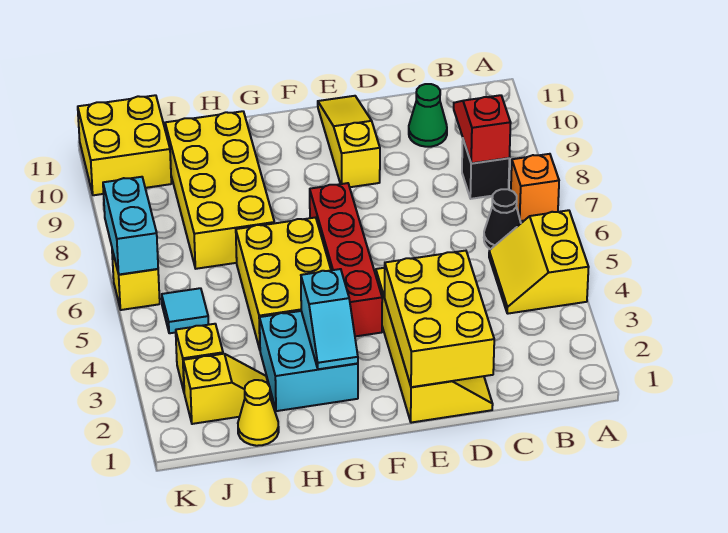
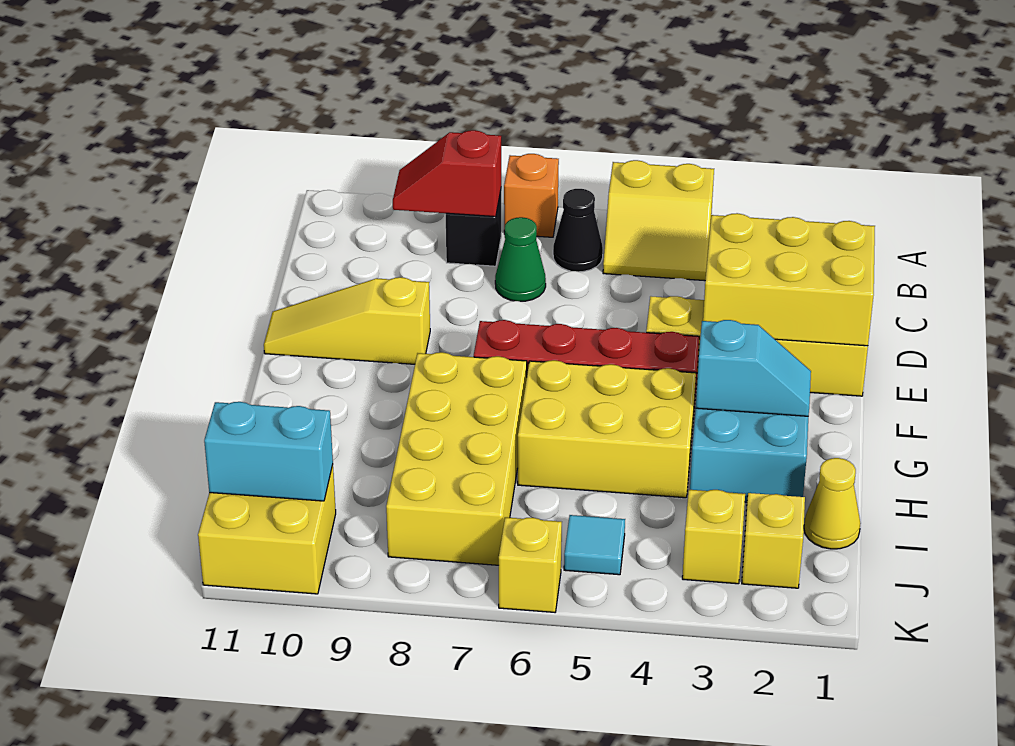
green cone C10 level 1 -> green cone C7 level 1
yellow brick H7:I10 level 1 -> yellow brick G7:J8 level 1
cyan brick K6:K7 level 2 -> cyan brick J10:J11 level 2

